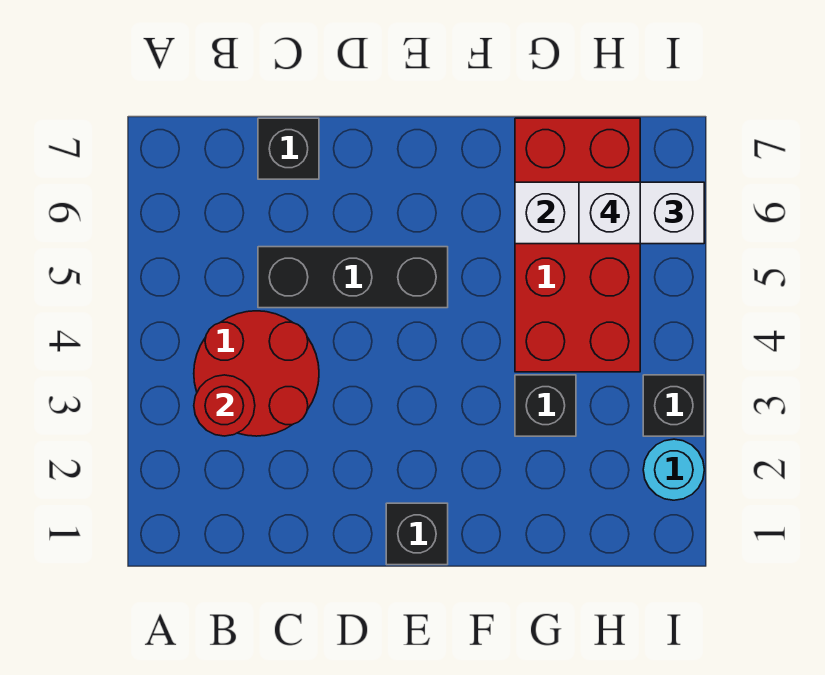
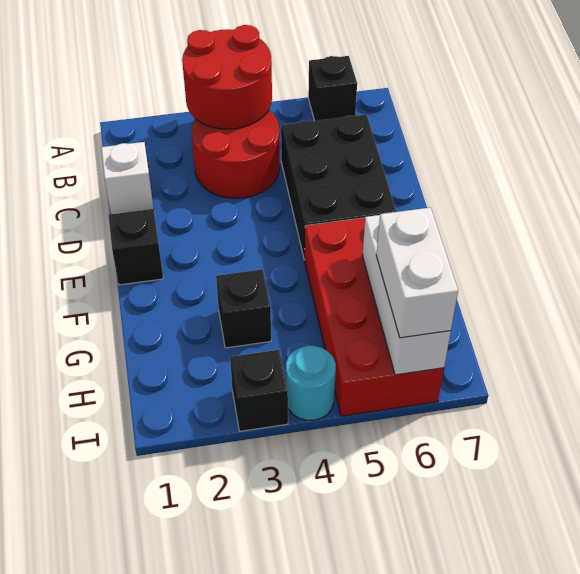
red round brick B3 level 2 -> red round brick A3:B4 level 2
black brick C5:E5 level 1 -> black brick C5:E6 level 1
black brick C7 level 1 -> black brick A6 level 1
red brick G4:H7 level 1 -> red brick F5:I6 level 1
white brick H6 level 4 -> white brick C1 level 1
cyan round brick I2 level 1 -> cyan round brick I4 level 1

